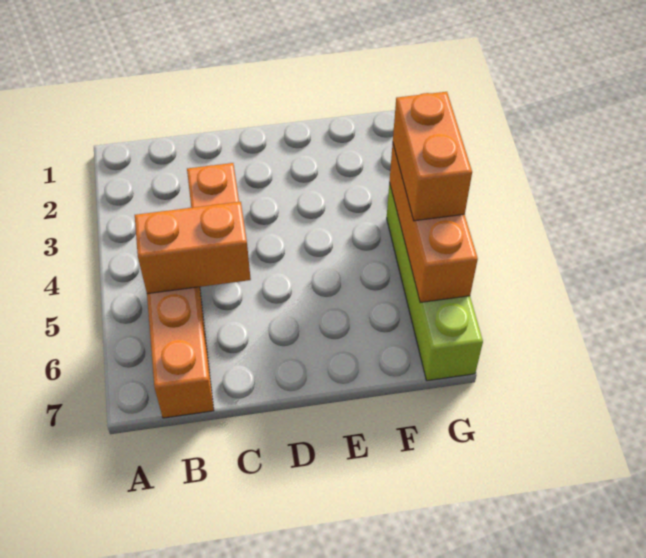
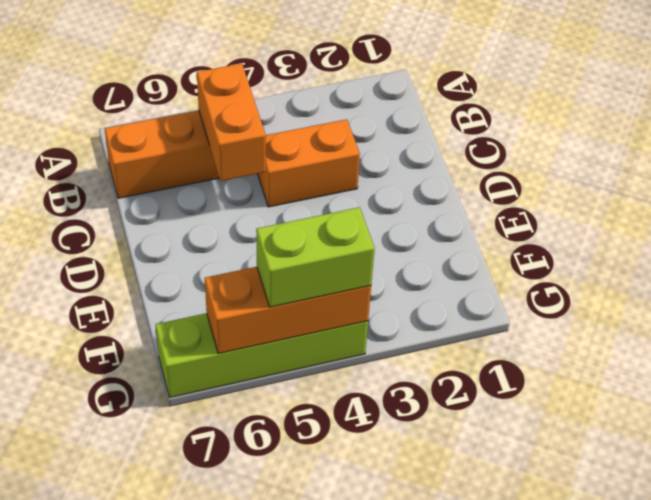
orange brick G4:G5 level 3 -> lime brick G4:G5 level 3

